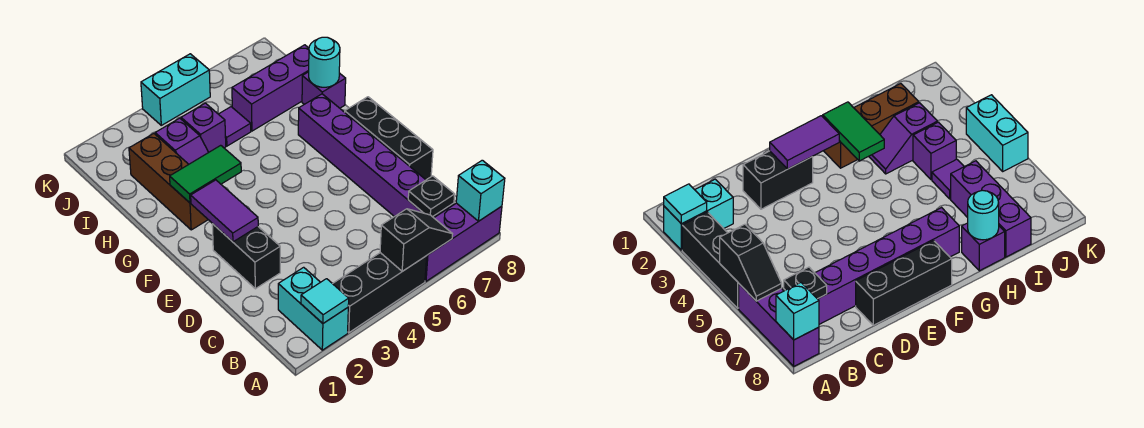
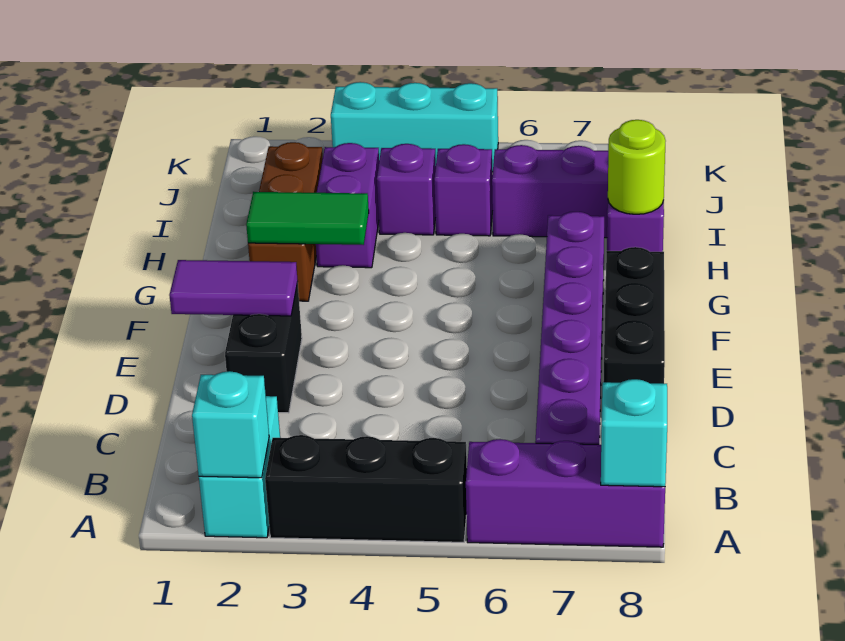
cyan tile A2 level 2 -> cyan brick A2 level 2
black slope A5:A6 level 2 top 5 -> none
black plate B7 level 2 -> none
purple tile E2:F2 level 2 -> purple tile E1:E2 level 2
purple slope H3:I3 level 1 top I -> purple brick H3:I3 level 1
cyan round brick H8 level 2 -> lime round brick H8 level 2
purple tile I5 level 1 -> purple brick I5 level 1
cyan brick K4:K5 level 1 -> cyan brick K3:K5 level 1

